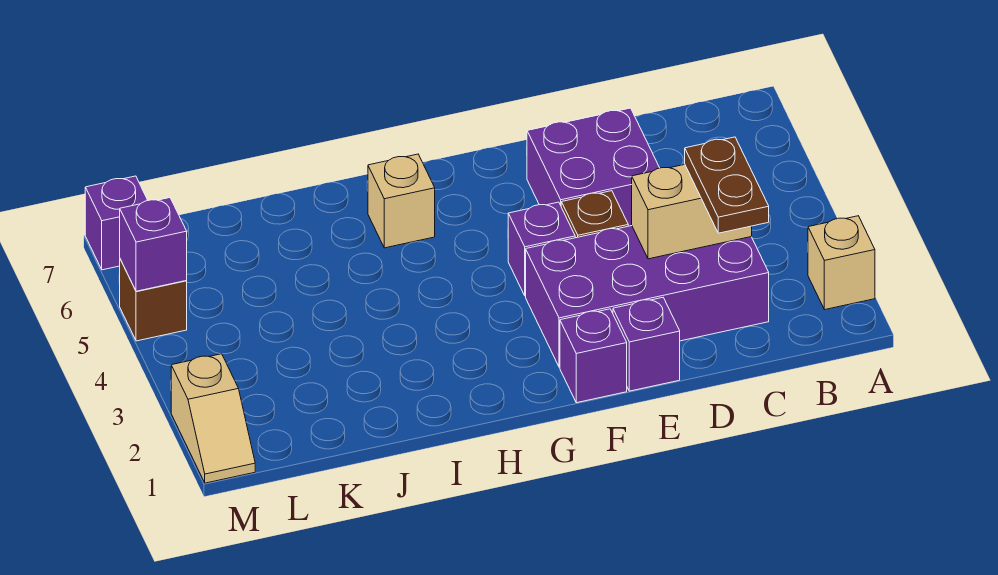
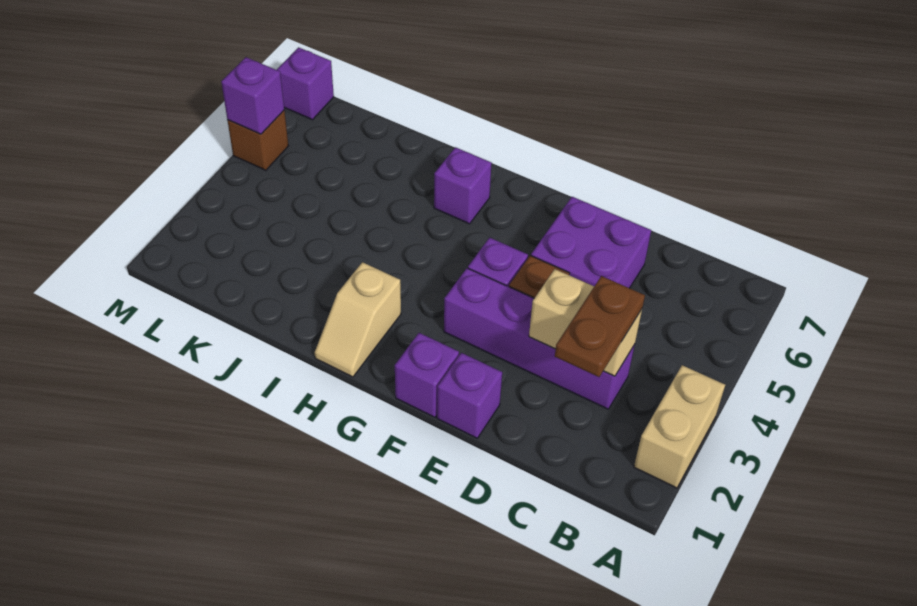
tan brick A2 level 1 -> tan brick A2:A3 level 1
purple brick C2:F3 level 1 -> purple brick C3:F3 level 1
tan brick H6 level 1 -> purple brick H6 level 1
tan slope M1:M2 level 1 top 2 -> tan slope H1:H2 level 1 top 2

